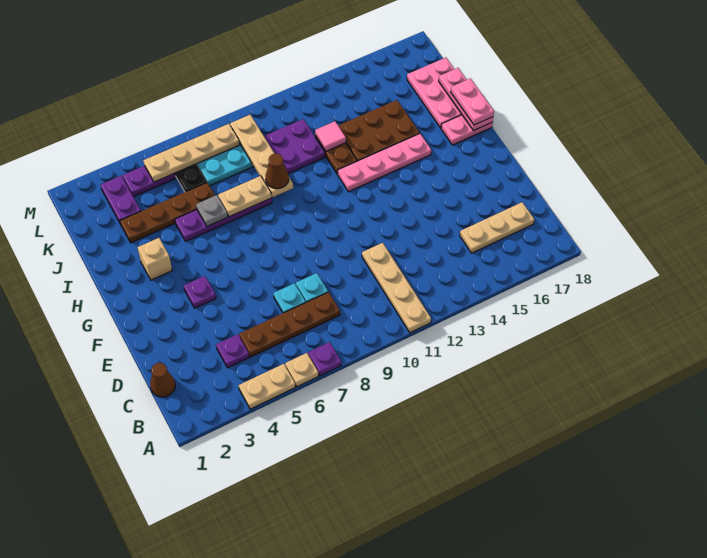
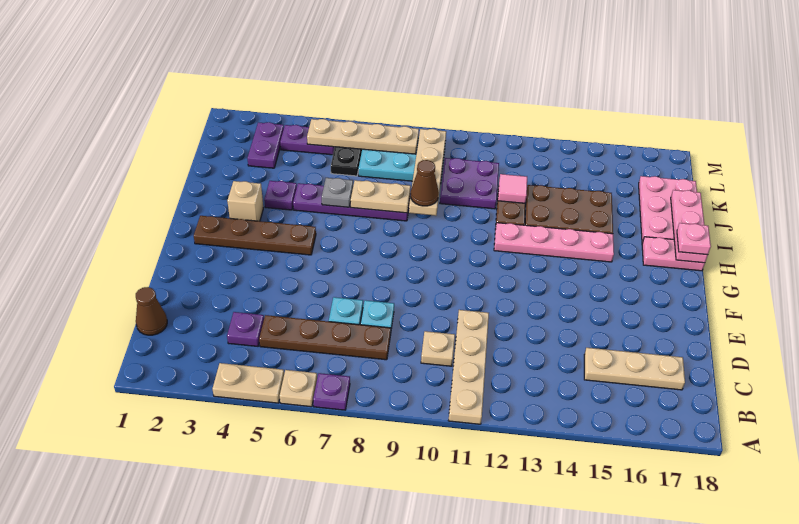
none -> tan plate C10 level 1
purple plate F4 level 1 -> purple plate I4 level 1
pink plate H18:I18 level 3 -> pink plate H18 level 3
brown plate J3:J6 level 1 -> brown plate G2:G5 level 1

